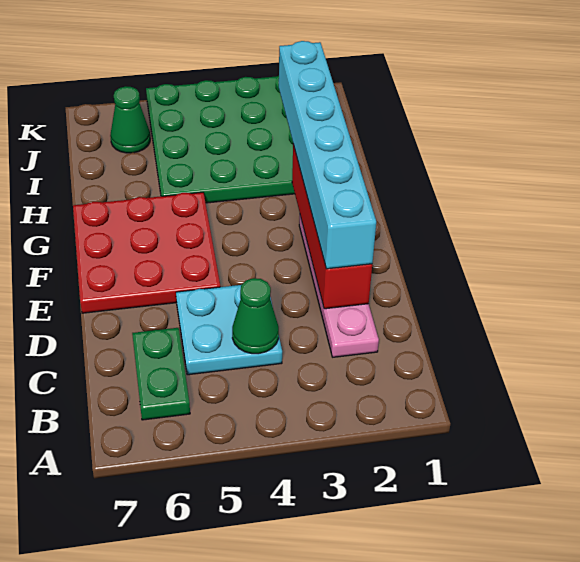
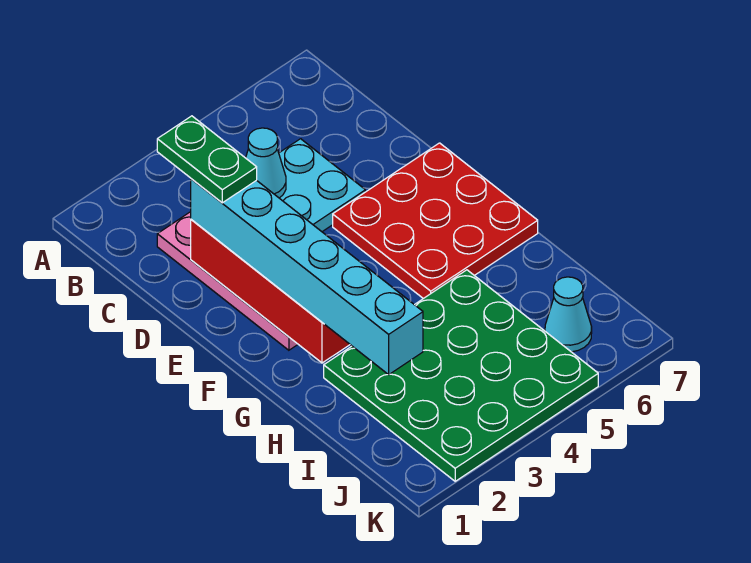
green plate B6:C6 level 1 -> green plate C2:D2 level 4
green cone C4 level 2 -> cyan cone C4 level 2
green cone J6 level 1 -> cyan cone J6 level 1

